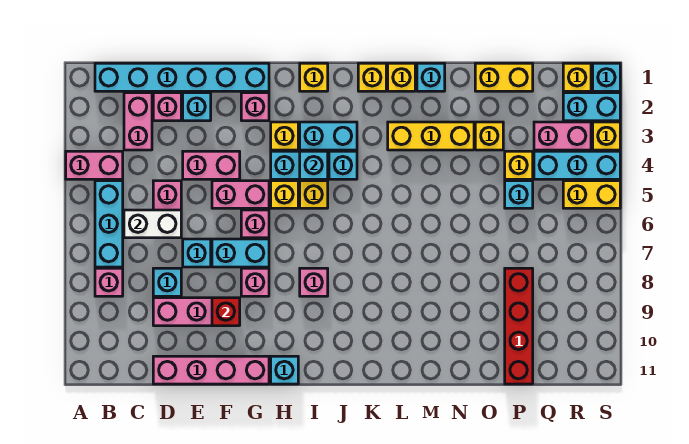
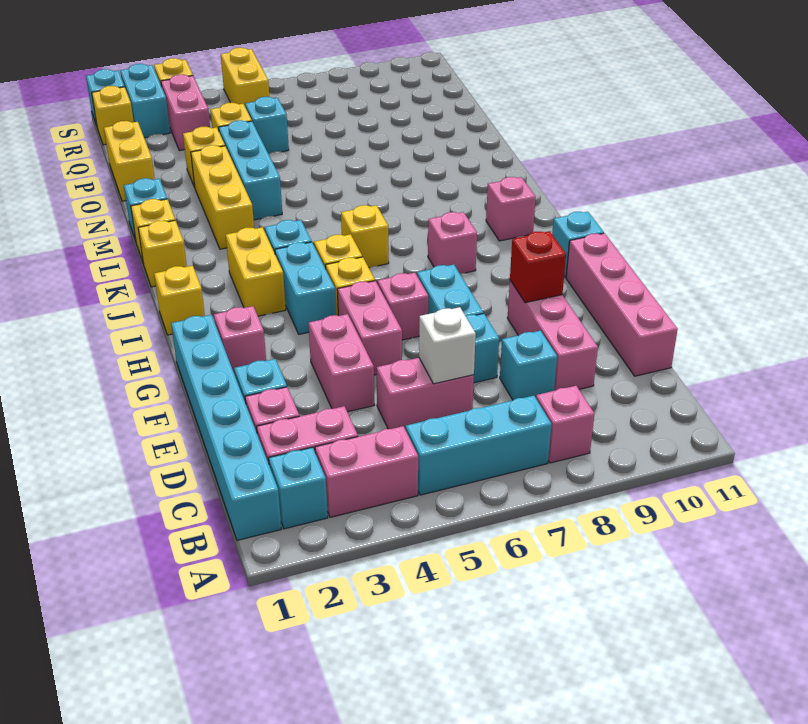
pink brick A4:B4 level 1 -> pink brick B3:B4 level 1
white brick C6:D6 level 2 -> white brick D6 level 2
pink brick G8 level 1 -> pink brick J10 level 1
yellow brick H3 level 1 -> yellow brick J6 level 1
cyan brick I3:J3 level 1 -> yellow brick I3:J3 level 1
cyan brick I4 level 2 -> cyan brick B2 level 1
red brick P8:P11 level 1 -> none
cyan brick Q4:S4 level 1 -> cyan brick M4:O4 level 1

